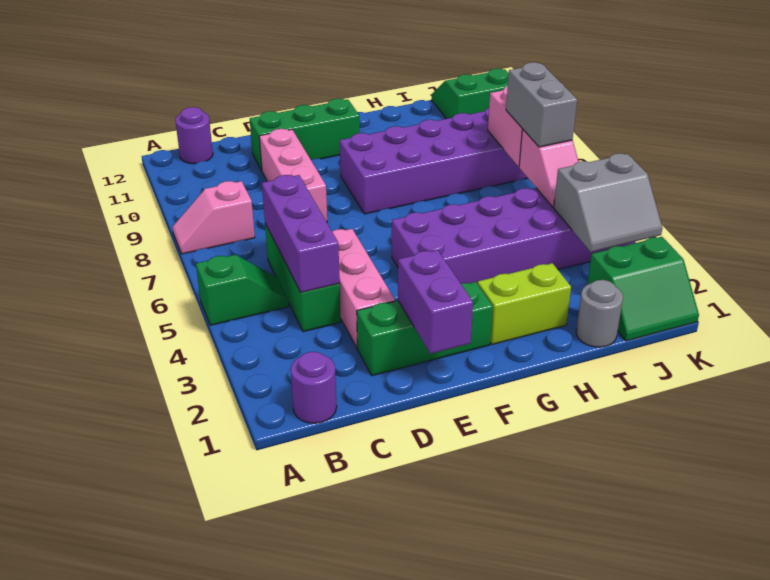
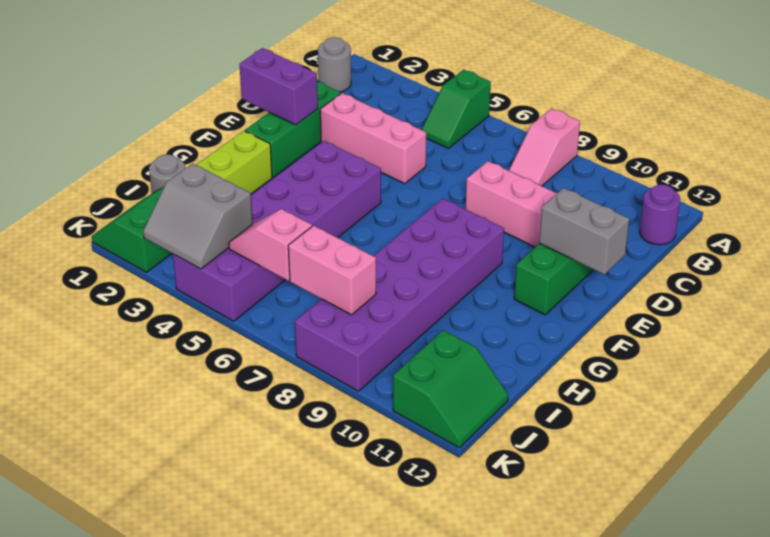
pink slope A8:B8 level 1 top B -> pink slope A8:B8 level 1 top A
purple round brick B1 level 1 -> grey round brick B1 level 1
green brick C4:C6 level 1 -> none
purple brick C4:C6 level 2 -> none
grey slope J3:K4 level 2 top 4 -> grey slope J3:K4 level 2 top J
grey brick J6:J7 level 3 -> grey brick E11:E12 level 2

